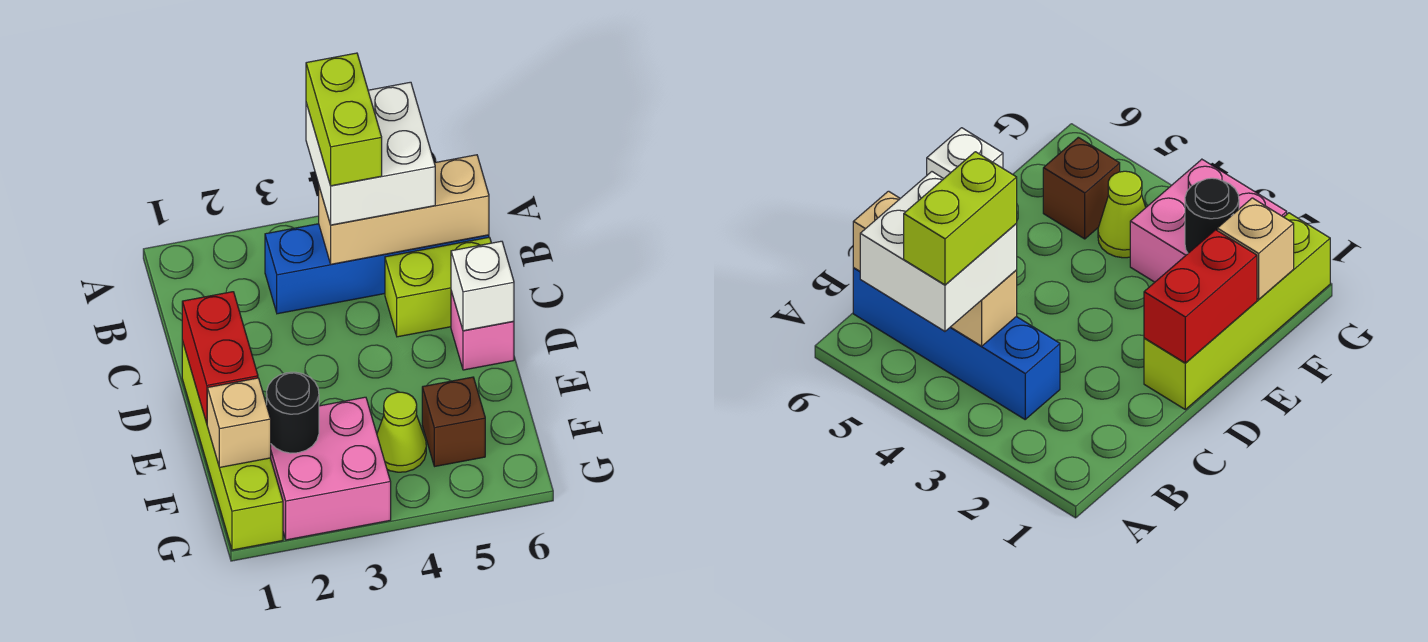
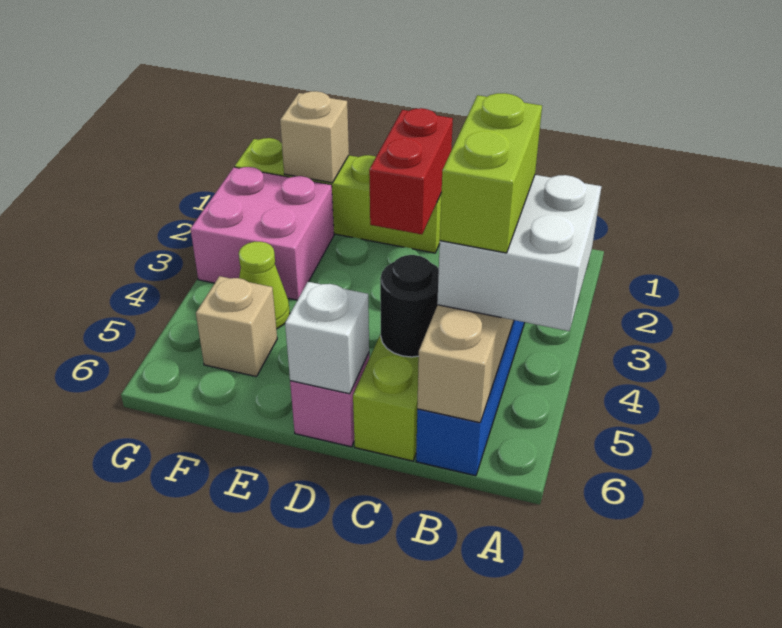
lime brick A4:B4 level 4 -> lime brick B4:B5 level 4
red brick D1:E1 level 2 -> red brick D1:D2 level 2
black round brick F2 level 2 -> black round brick C5 level 2
brown brick F5 level 1 -> tan brick F5 level 1

